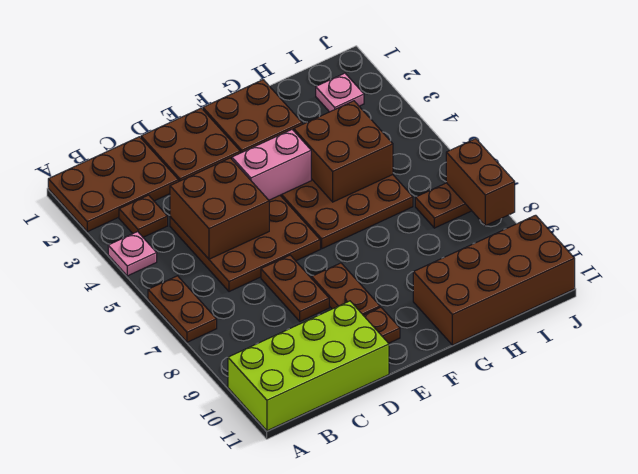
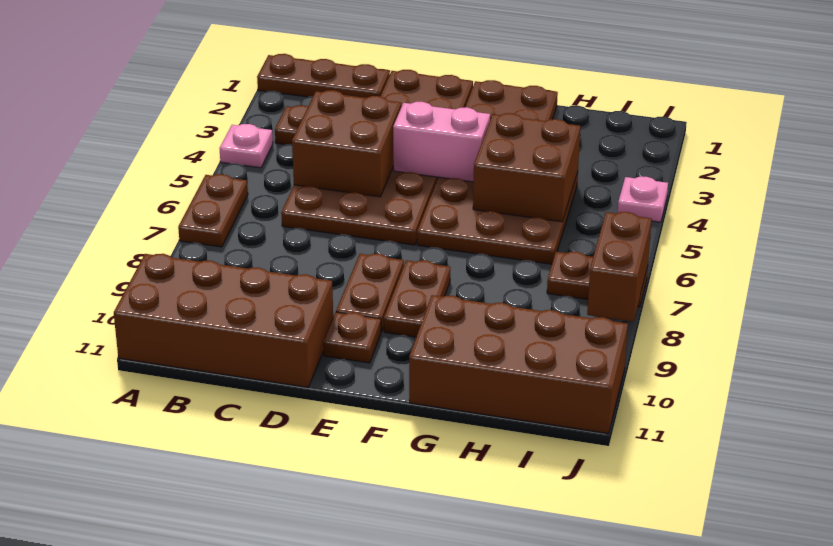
brown plate A1:C2 level 1 -> brown plate A1:C1 level 1
lime brick A10:D11 level 1 -> brown brick A10:D11 level 1
brown plate D7:D8 level 1 -> brown plate F8:F9 level 1
pink plate I2 level 1 -> pink plate J4 level 1

